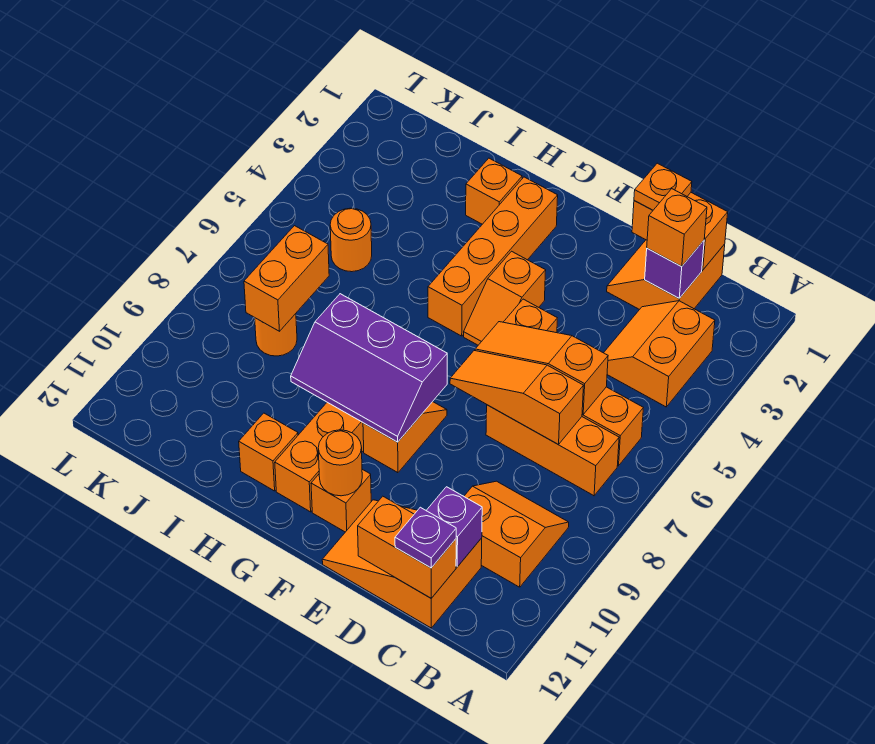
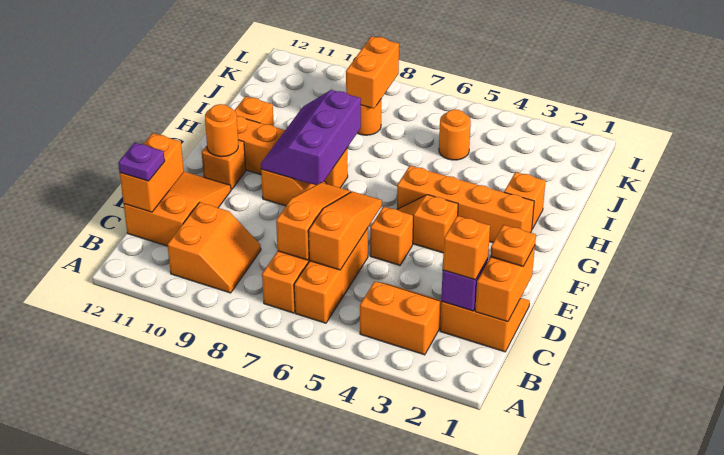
purple brick C11 level 2 -> none
orange brick J7:J8 level 2 -> orange brick J8:K8 level 2

